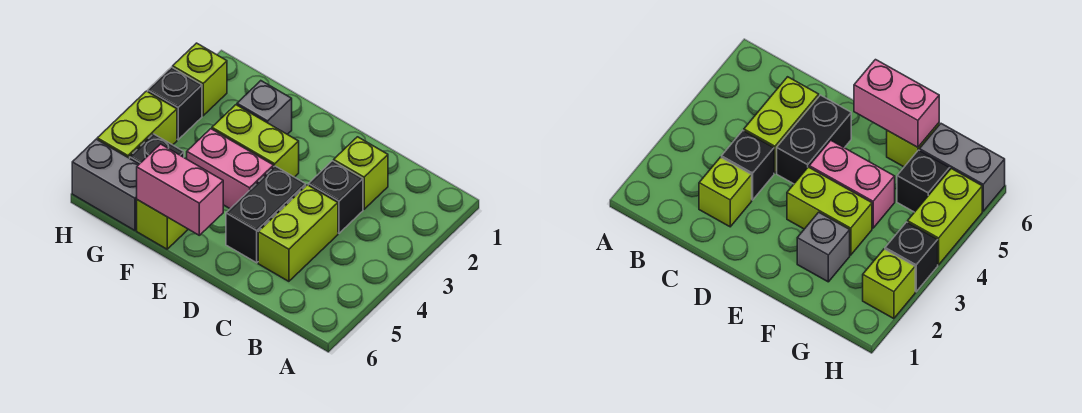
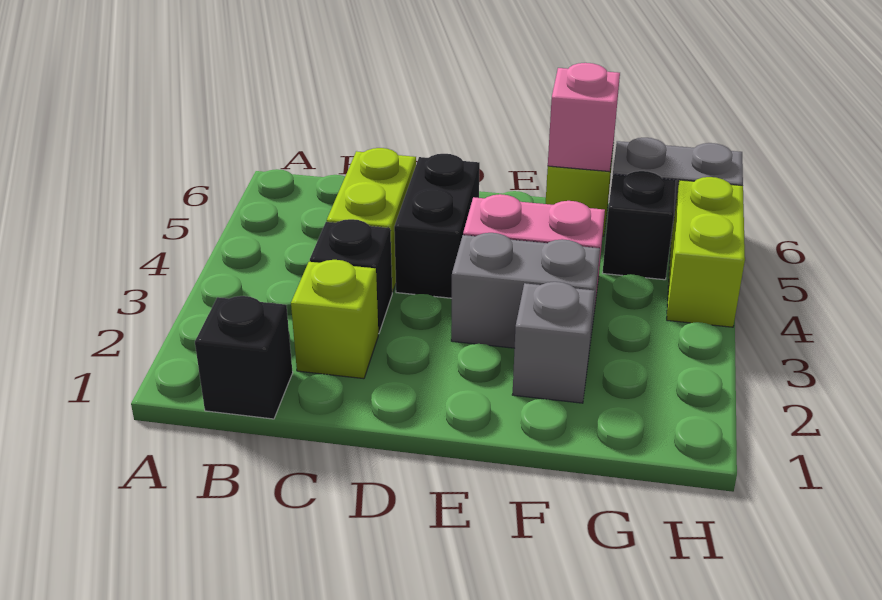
lime brick E3:F3 level 1 -> grey brick E3:F3 level 1
pink brick E6:F6 level 2 -> pink brick F6 level 2
lime brick H2 level 1 -> none
black brick H3 level 1 -> black brick B1 level 1

